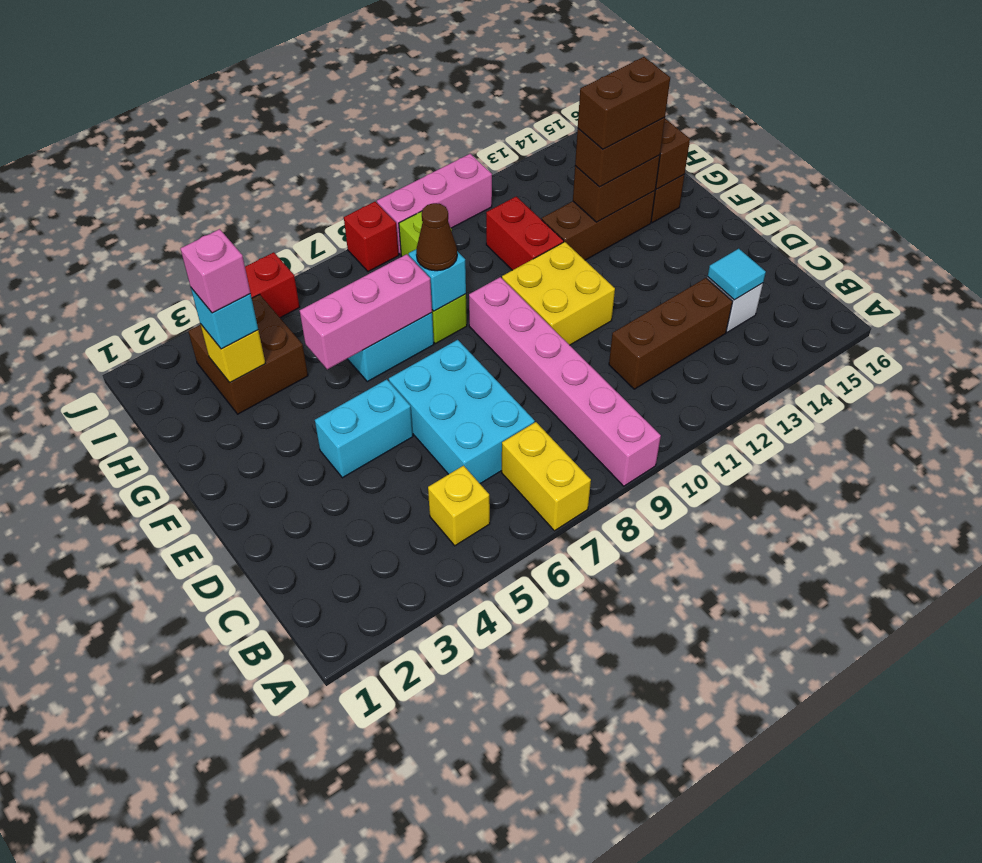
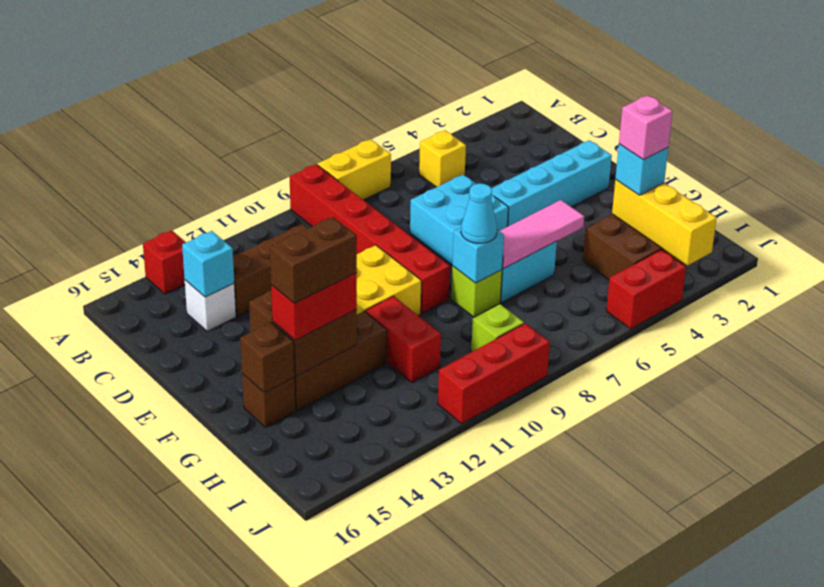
yellow brick A7:B7 level 1 -> yellow brick A7:A8 level 1
pink brick A9:F9 level 1 -> red brick A9:F9 level 1
cyan brick C6:E7 level 1 -> cyan brick D6:E7 level 1
cyan tile C14 level 2 -> cyan brick C14 level 2
cyan brick E4:E5 level 1 -> cyan brick E2:E5 level 1
pink brick G5:G7 level 2 -> pink tile G5:G7 level 2
brown cone G8 level 3 -> cyan cone G8 level 3
brown brick G13:G14 level 2 -> brown brick F13:G14 level 2
brown brick G13:G14 level 3 -> red brick G13:G14 level 3
yellow brick H3 level 2 -> yellow brick H3:J3 level 2
red brick J8 level 1 -> red brick A14 level 1
pink brick J9:J11 level 1 -> red brick J9:J11 level 1

